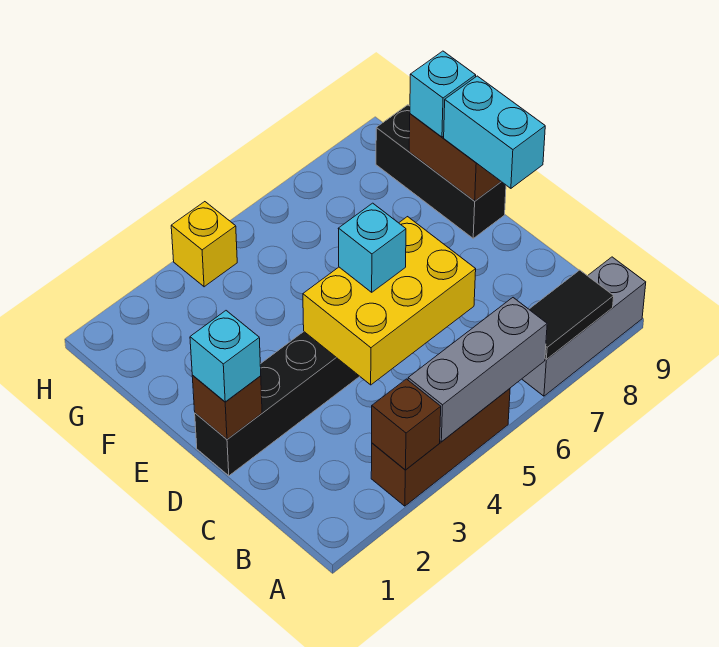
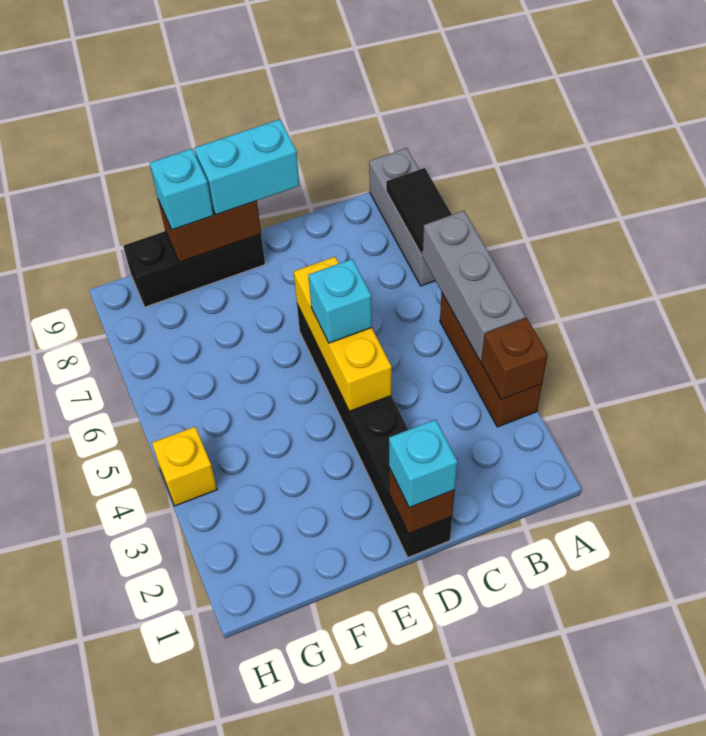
yellow brick C4:D6 level 2 -> yellow brick D4:D6 level 2

